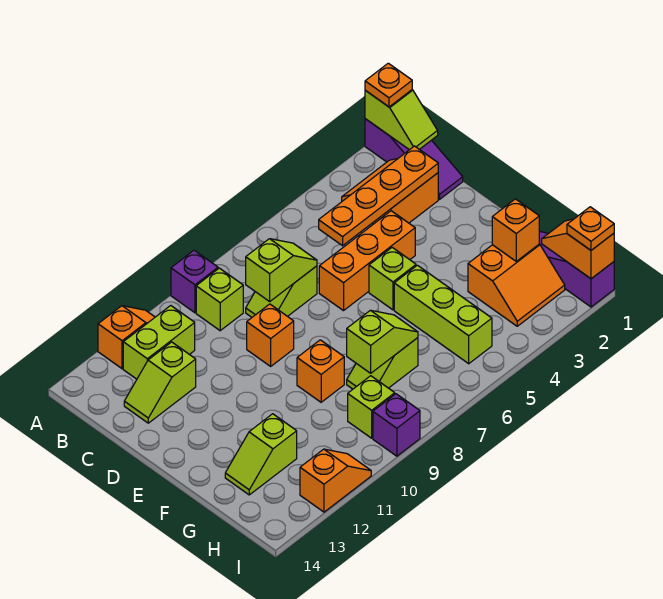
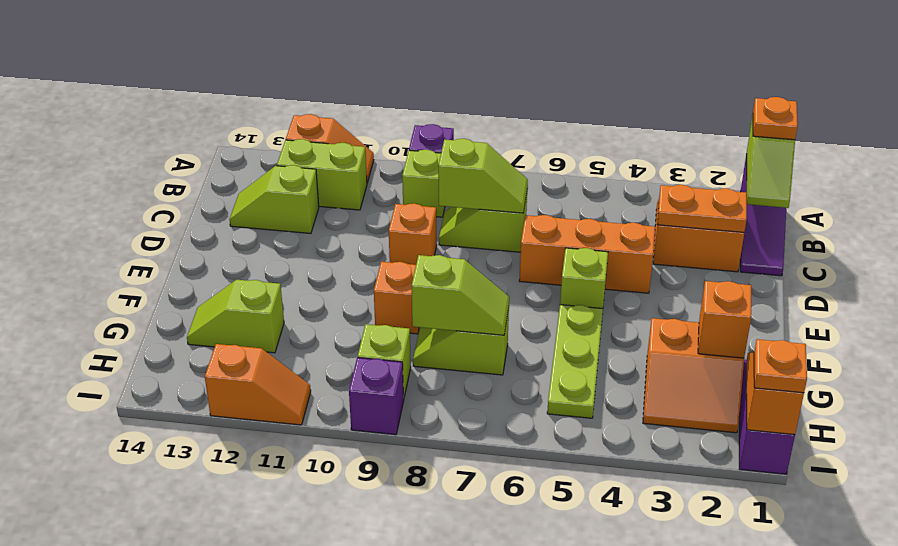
orange plate C2:C5 level 2 -> orange plate C2:C3 level 2
lime brick F5:H5 level 1 -> lime plate F5:H5 level 1

